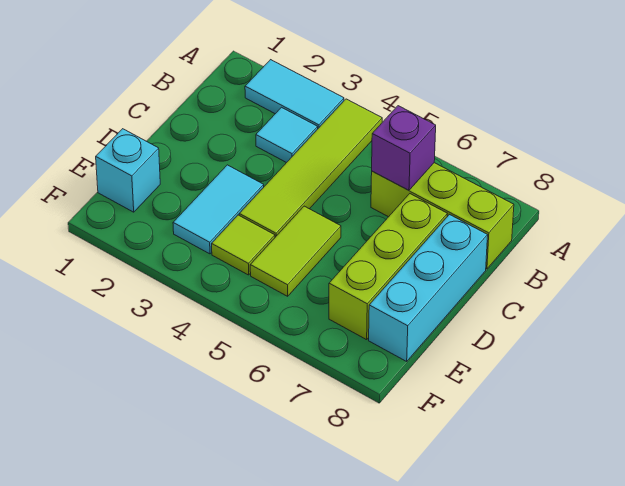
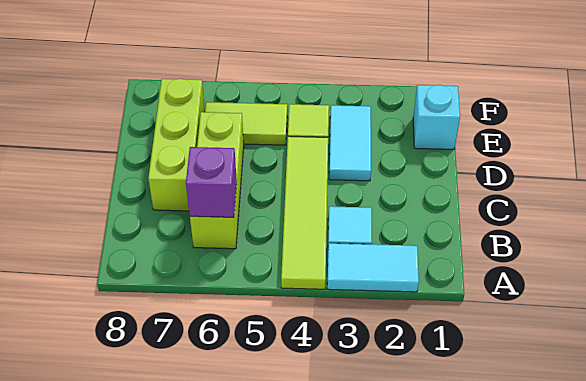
lime brick B6:B8 level 1 -> lime brick B6:D6 level 1
cyan brick C8:E8 level 1 -> none
lime tile D5:E5 level 1 -> lime tile E5:E6 level 1

